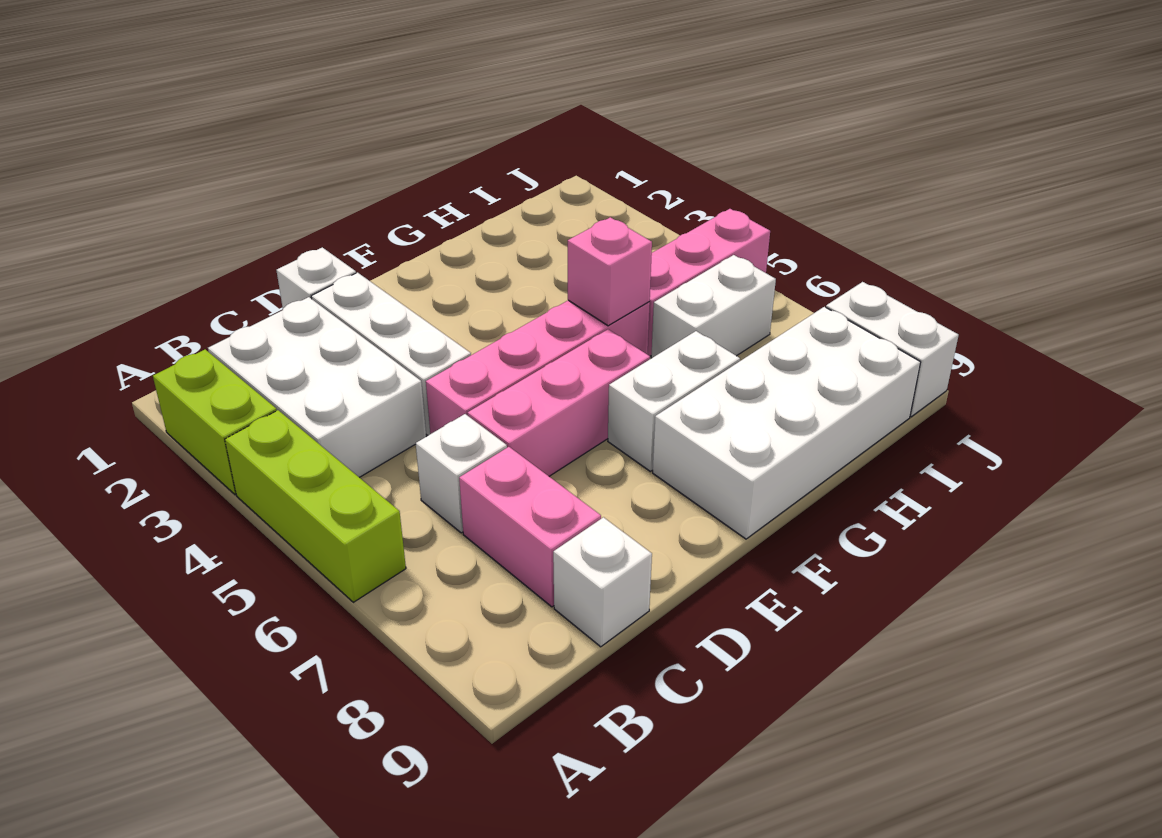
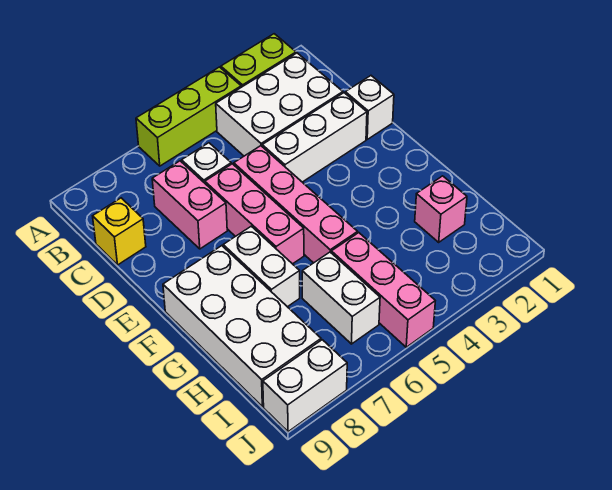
pink brick C7:C8 level 1 -> pink brick C7:D7 level 1
white brick C9 level 1 -> yellow brick C9 level 1
pink brick G5 level 2 -> pink brick H2 level 1

